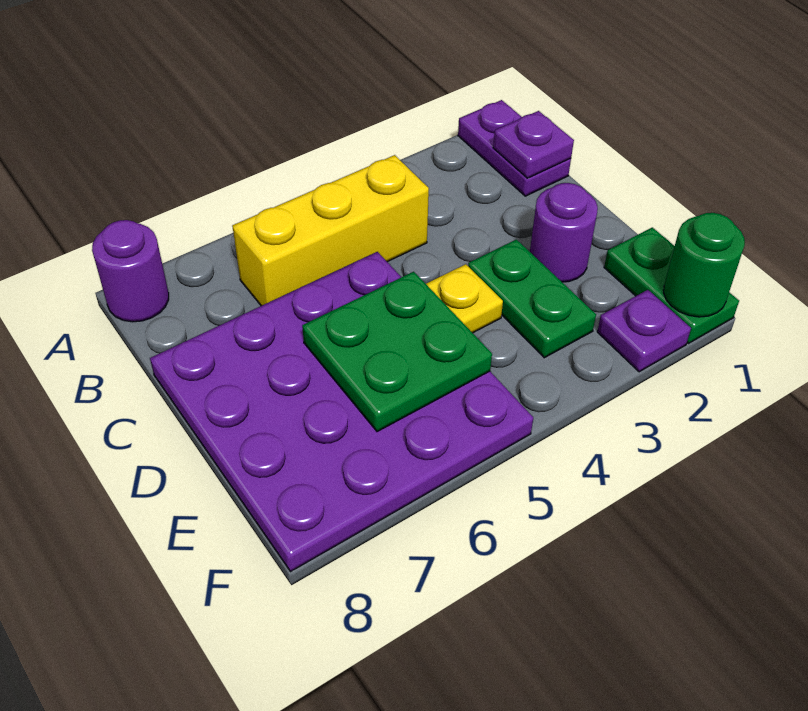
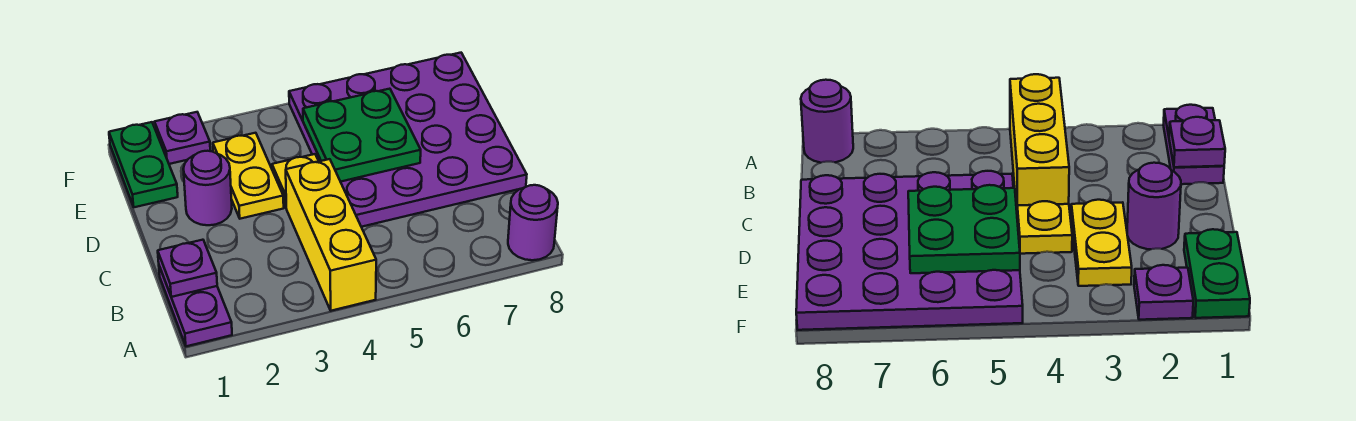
yellow brick B4:B6 level 1 -> yellow brick A4:C4 level 1
green plate D3:E3 level 1 -> yellow plate D3:E3 level 1
green round brick F1 level 2 -> none

